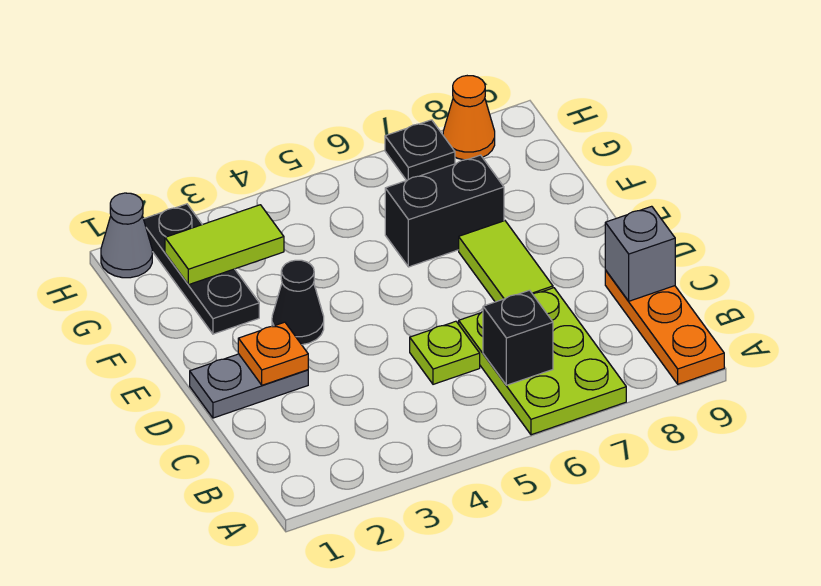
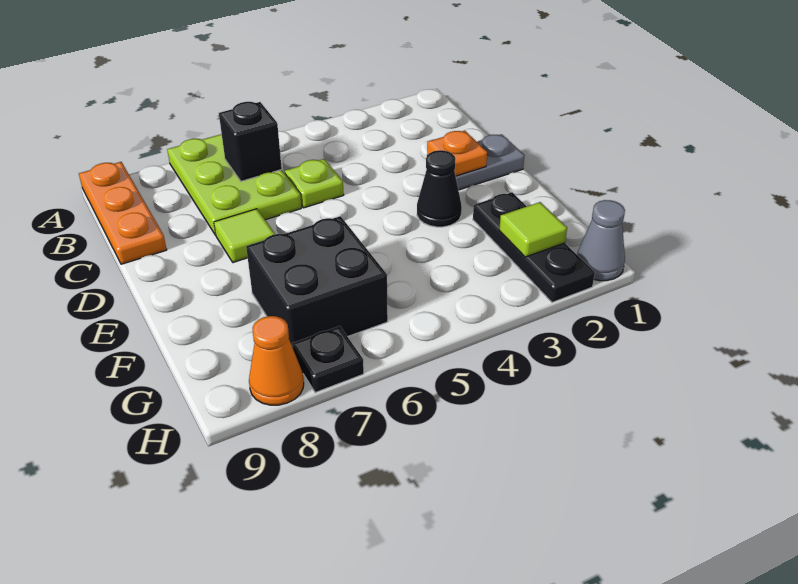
grey brick C9 level 2 -> none
lime tile D7:E7 level 1 -> lime tile D7 level 1
black brick F6:F7 level 1 -> black brick F6:G7 level 1
lime tile G2:G3 level 2 -> lime tile G2 level 2

